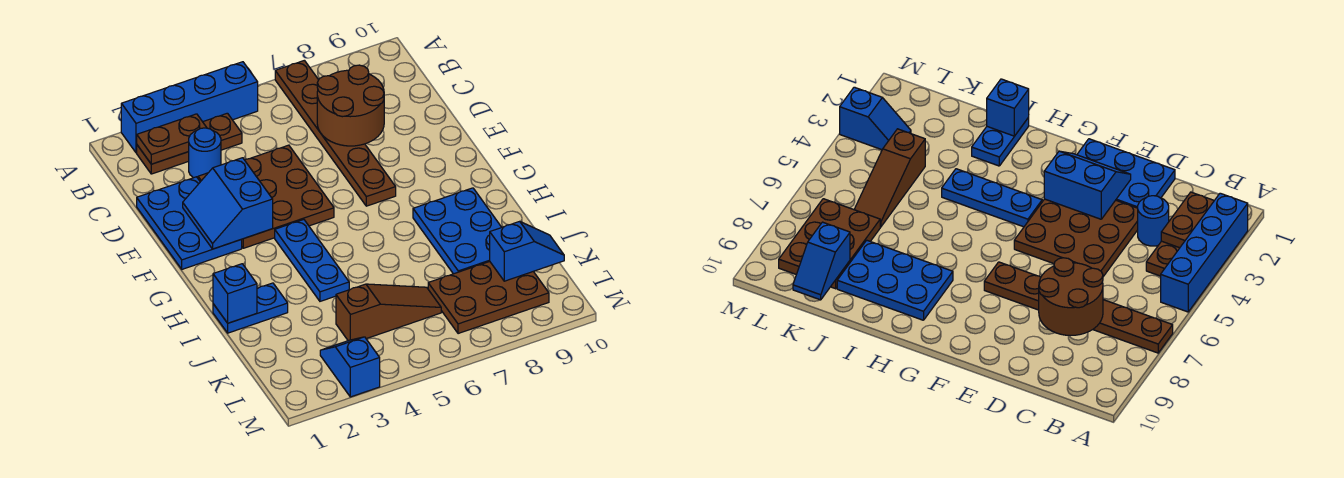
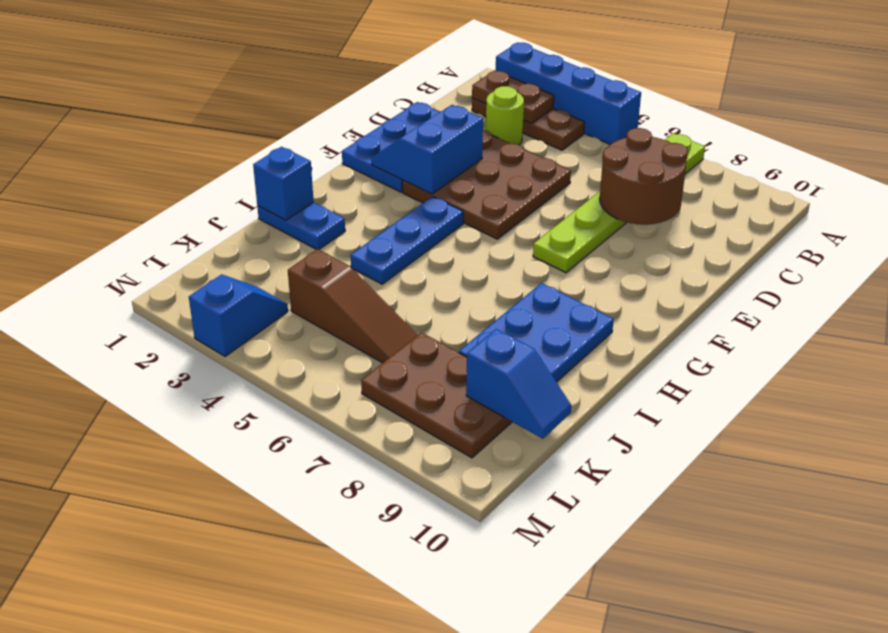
brown plate A7:F7 level 1 -> lime plate A7:F7 level 1
blue round brick C3 level 1 -> lime round brick C3 level 1

